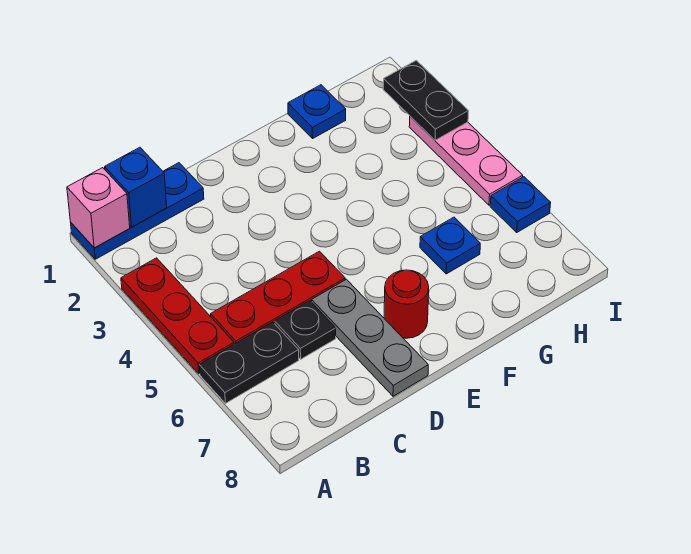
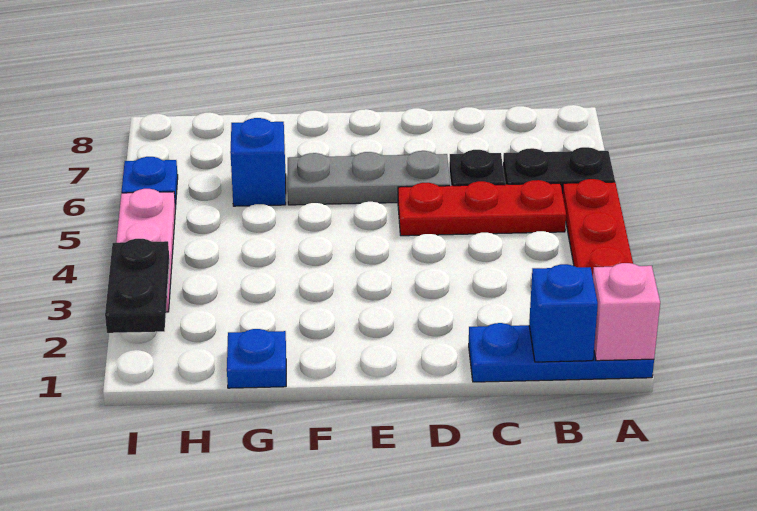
grey plate D6:D8 level 1 -> grey plate D6:F6 level 1
red round brick E7 level 1 -> none
blue plate G6 level 1 -> blue brick G6 level 1

